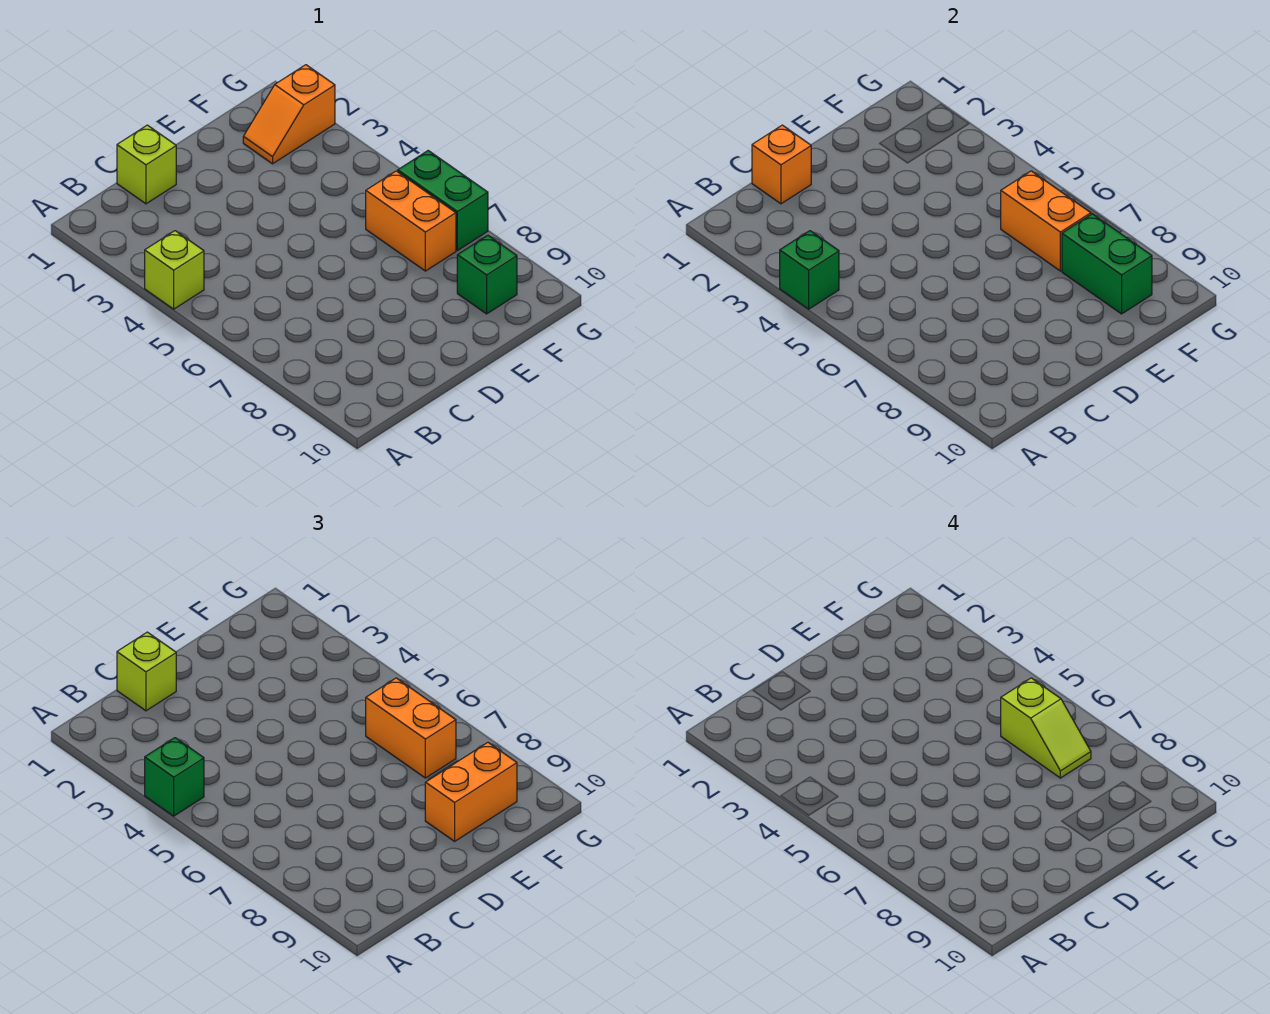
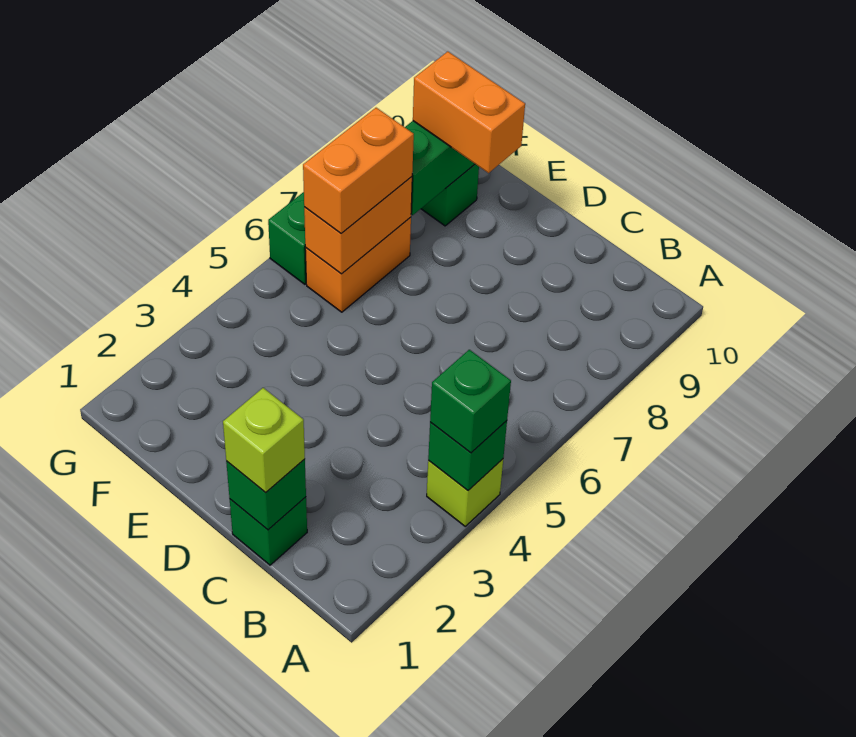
lime brick C1 level 1 -> green brick C1 level 1
orange brick C1 level 2 -> green brick C1 level 2
orange slope F2:G2 level 1 top G -> none
lime slope F6:F7 level 4 top 6 -> none

